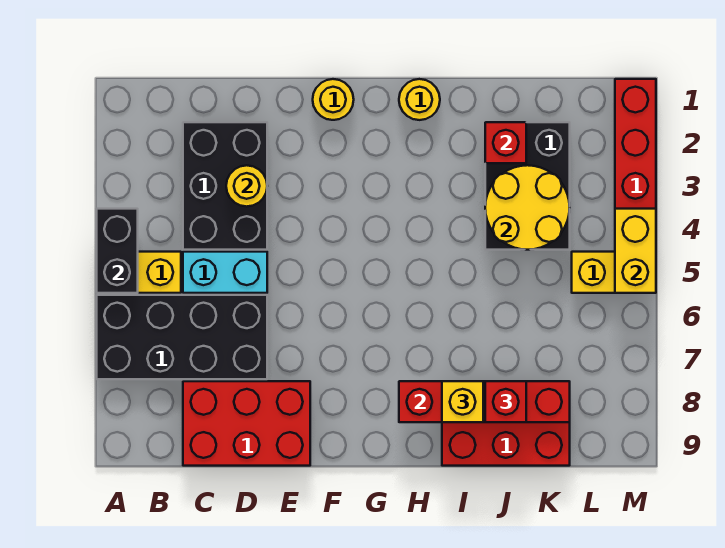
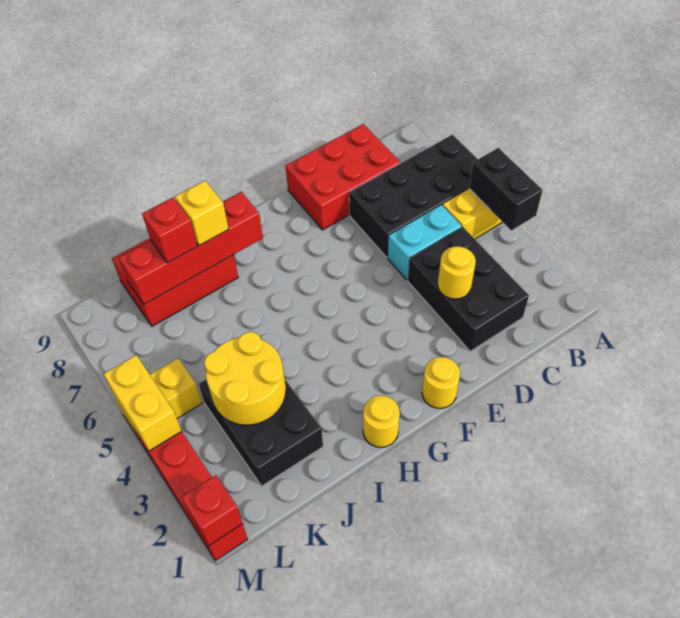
red brick J2 level 2 -> red brick M1 level 2

